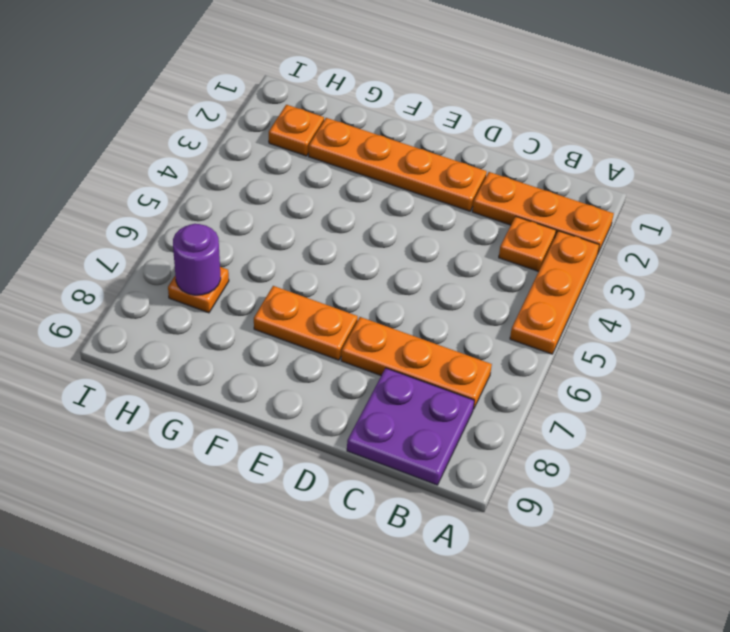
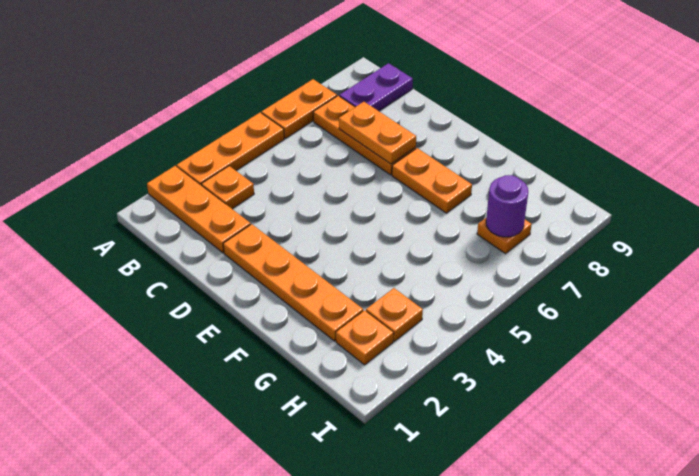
none -> orange plate A6:A7 level 1
purple plate B8:C9 level 1 -> purple plate B8:B9 level 1
none -> orange plate C7:D7 level 2
none -> orange plate H3 level 1

